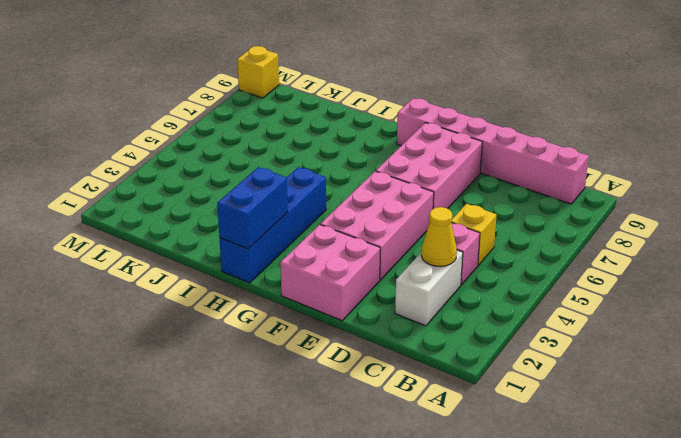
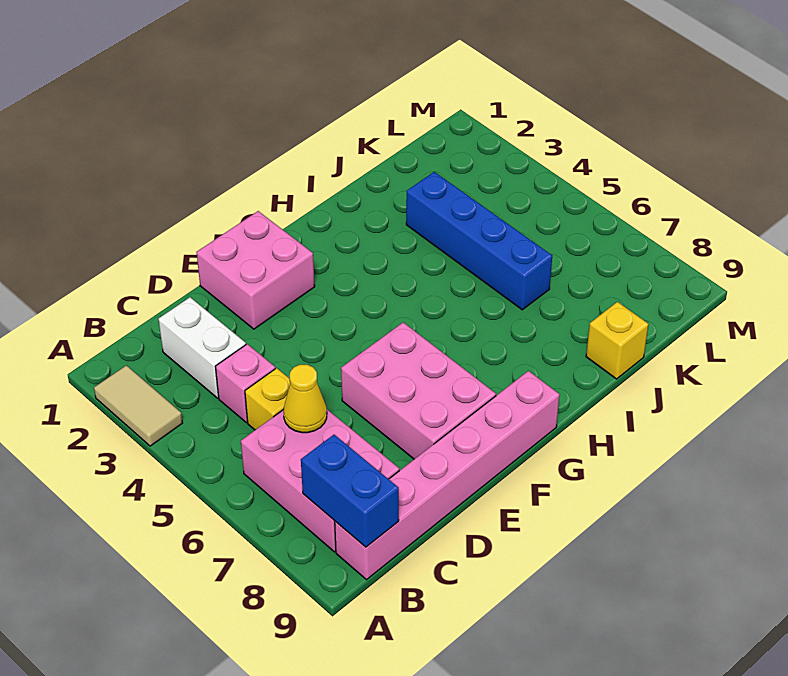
none -> tan tile A2:A3 level 1
yellow cone C3 level 2 -> yellow cone C6 level 2
pink brick E3:F5 level 1 -> pink brick B6:C8 level 1
blue brick H1:H4 level 1 -> blue brick J3:J6 level 1
blue brick H1:H2 level 2 -> blue brick B8:B9 level 2
yellow brick M9 level 1 -> yellow brick J9 level 1

